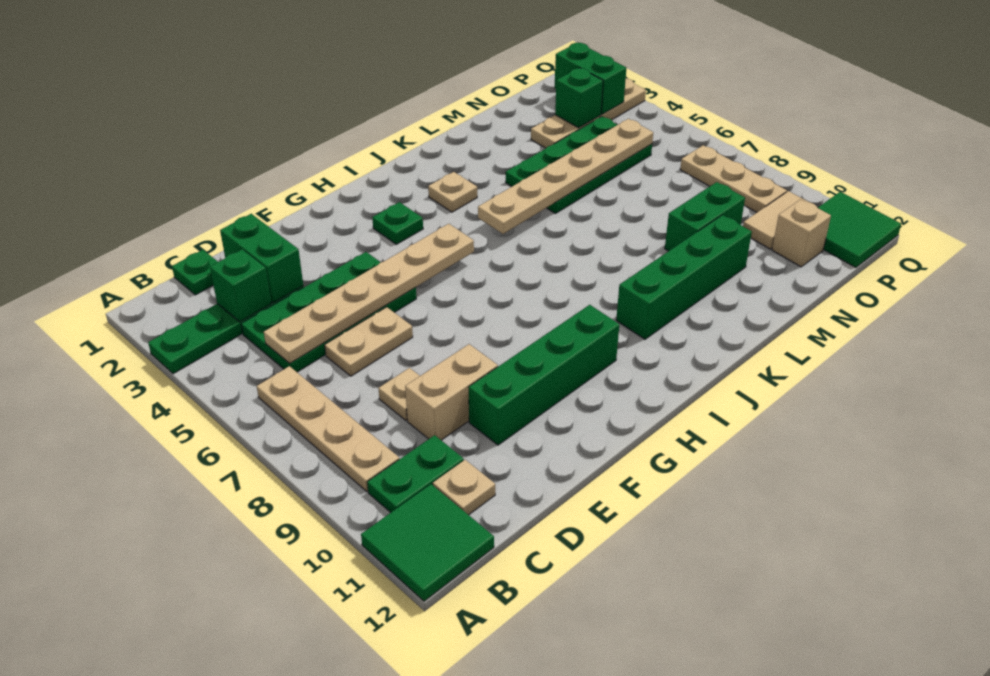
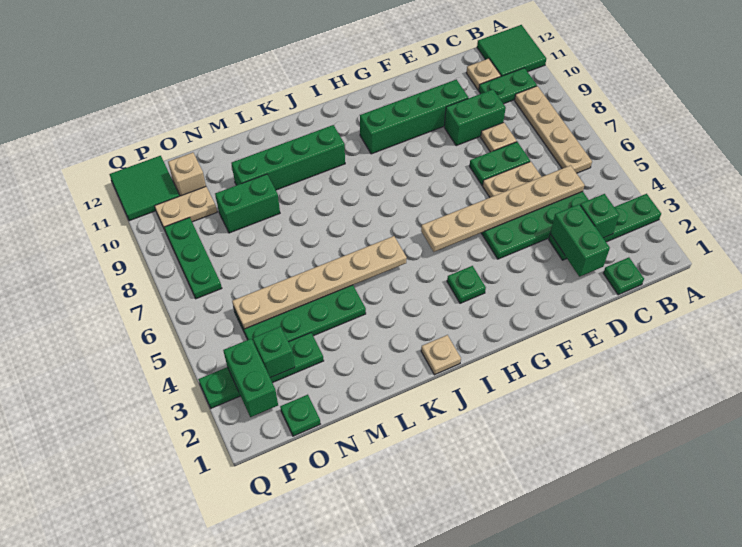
none -> green plate D7:E7 level 1
tan brick D9:E9 level 1 -> green brick D9:E9 level 1
tan plate J3 level 1 -> tan plate J1 level 1
tan plate N3:Q3 level 1 -> green plate N3:Q3 level 1
none -> green plate O1 level 1
tan tile O10:P10 level 1 -> tan plate O10:P10 level 1
tan plate P7:P9 level 1 -> green plate P7:P9 level 1

